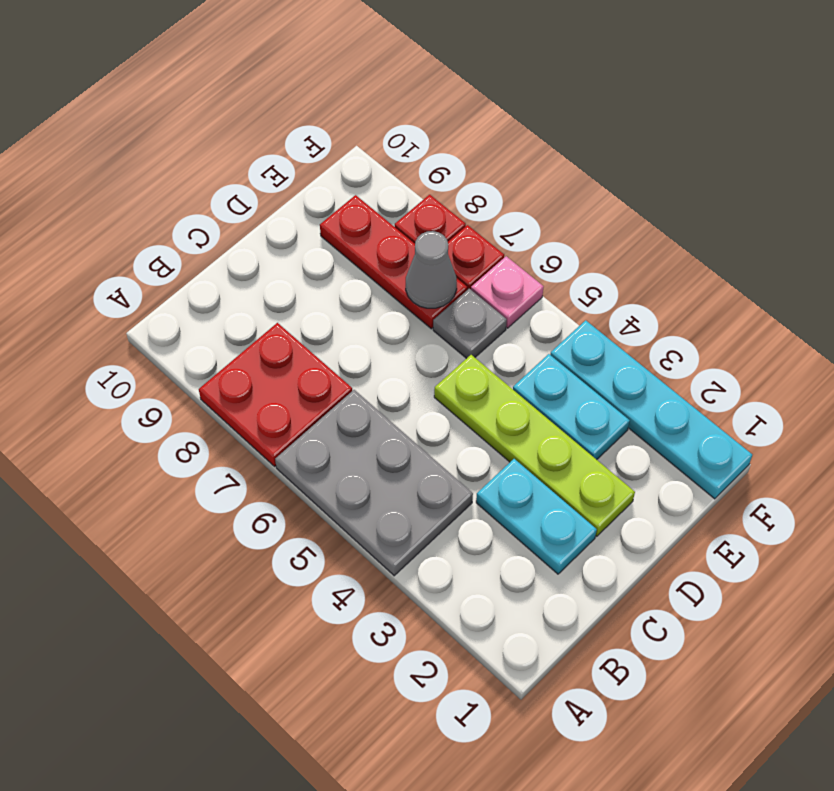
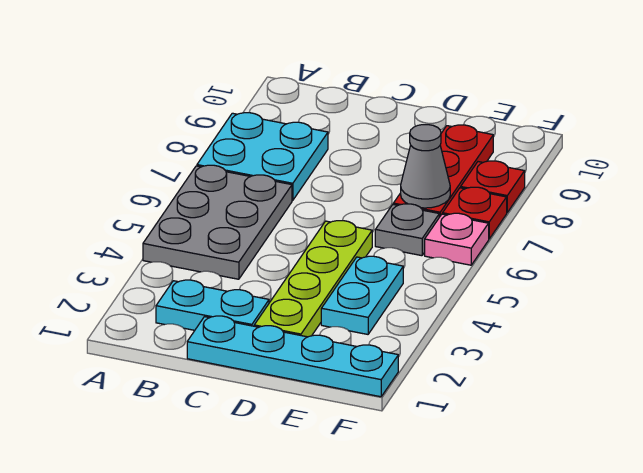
red plate A7:B8 level 1 -> cyan plate A7:B8 level 1
cyan plate C2:C3 level 1 -> cyan plate B2:C2 level 1
cyan plate F1:F4 level 1 -> cyan plate C1:F1 level 1

